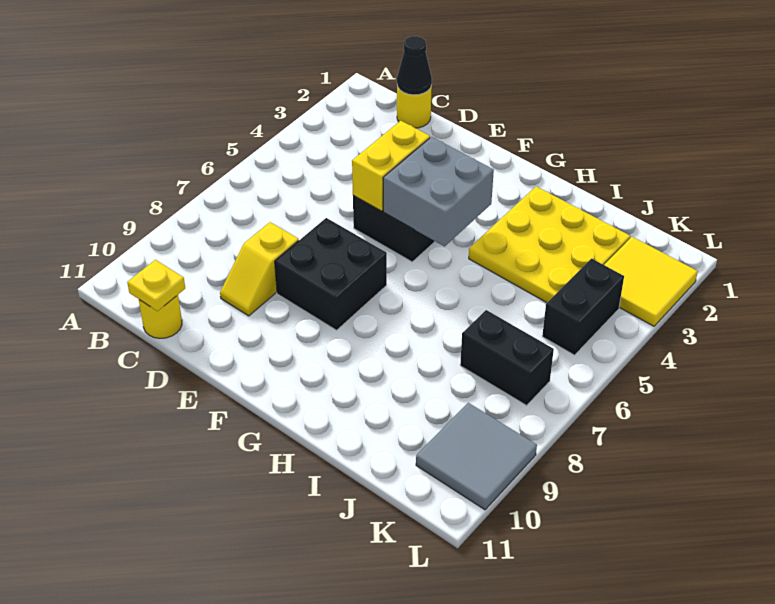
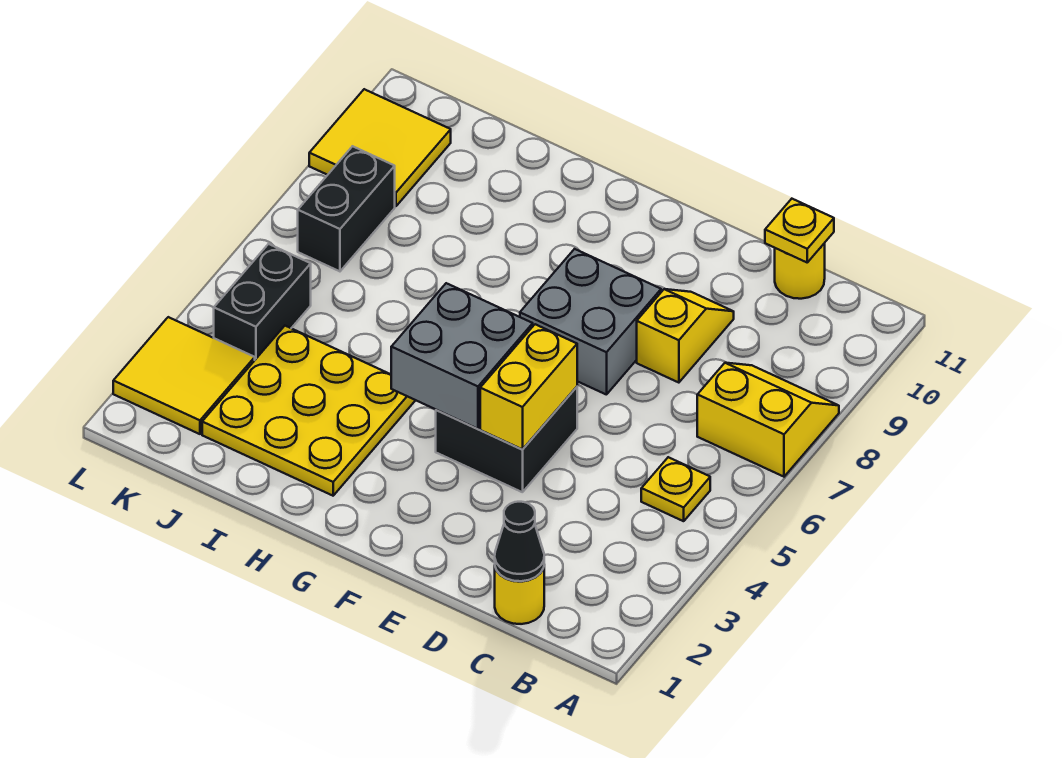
none -> yellow slope A7:B8 level 1 top 7
none -> yellow plate B5 level 1
black brick E7:F8 level 1 -> grey brick E7:F8 level 1
black brick J7:K7 level 1 -> black brick K7:K8 level 1
grey tile K9:L10 level 1 -> yellow tile K9:L10 level 1

